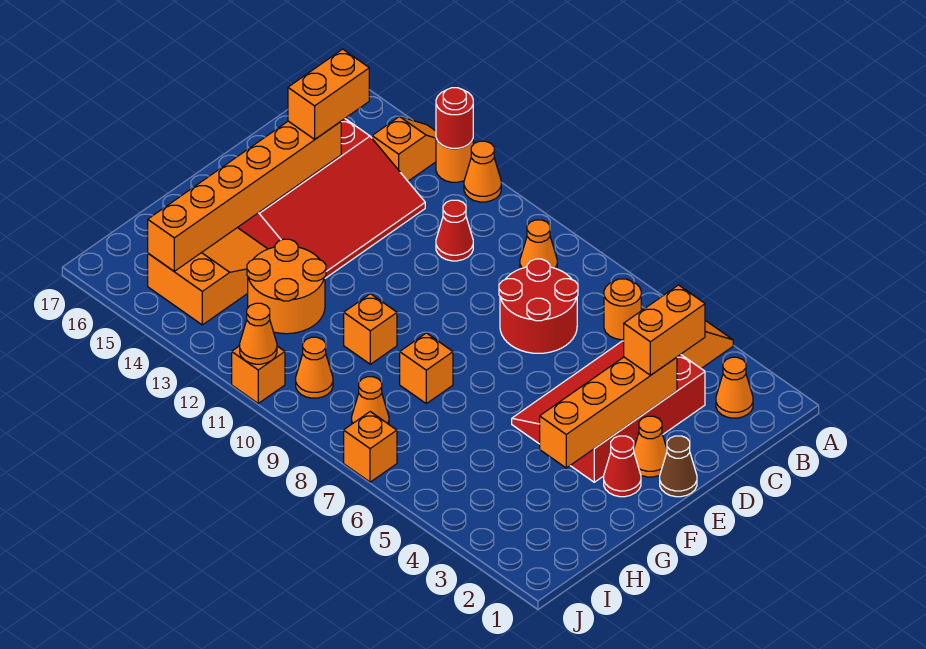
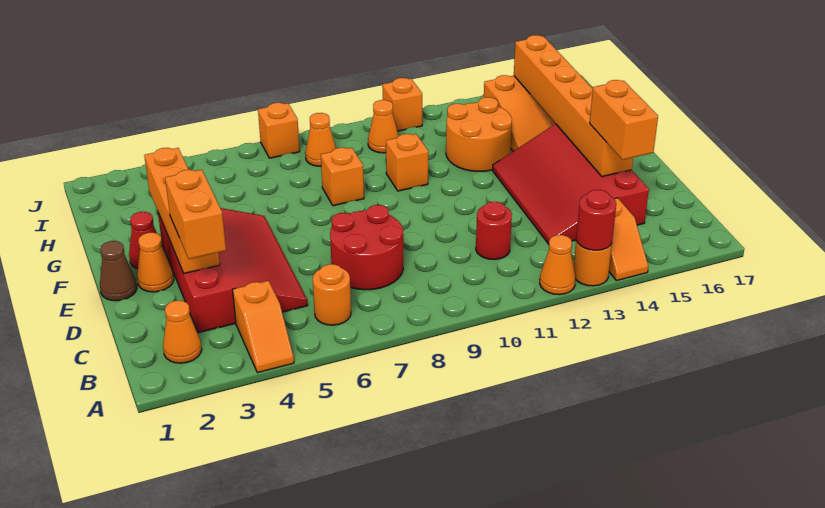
orange cone B9 level 1 -> none
red cone C11 level 1 -> red round brick C11 level 1
orange cone J11 level 2 -> none

